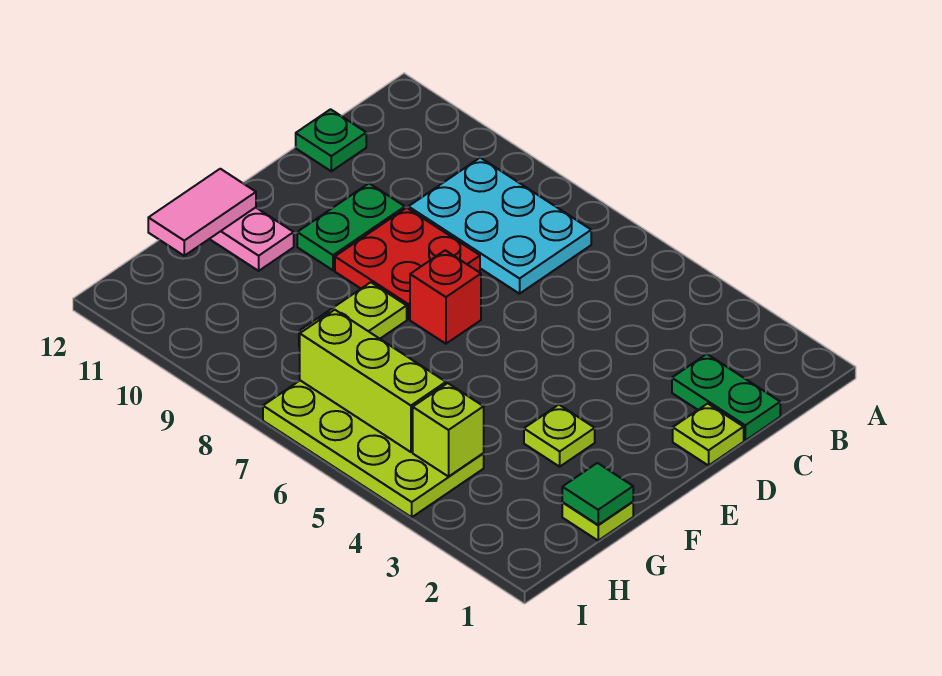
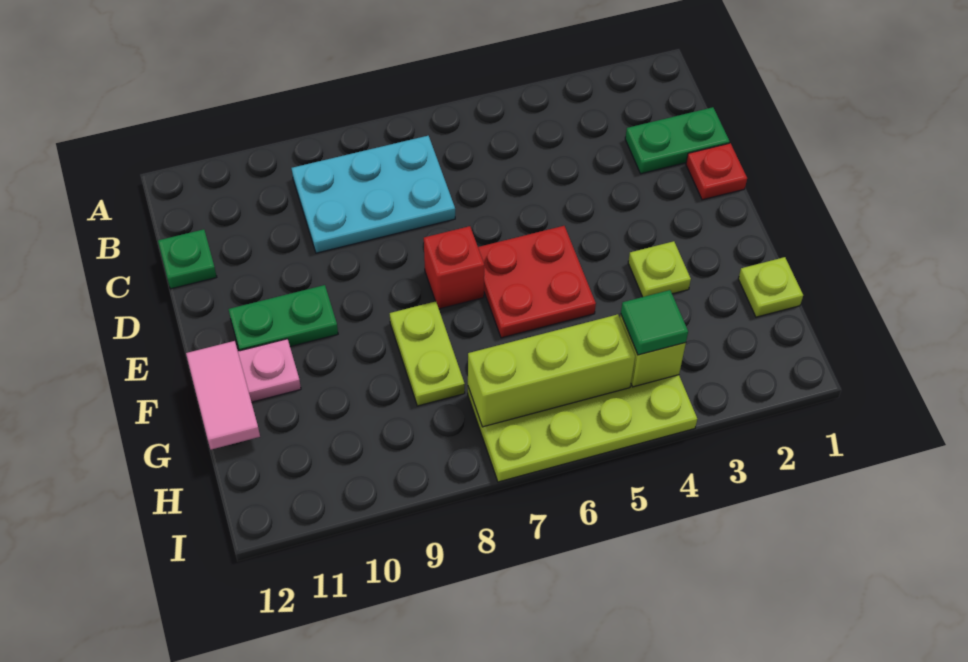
lime plate D1 level 1 -> red plate D1 level 1
red plate D8:E9 level 1 -> red plate E5:F6 level 1
green plate D10:E10 level 1 -> green plate E10:E11 level 1
green tile G1 level 2 -> green tile H4 level 3

